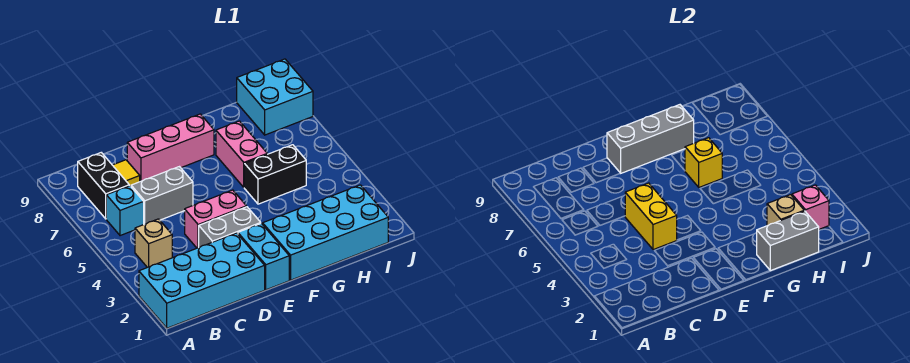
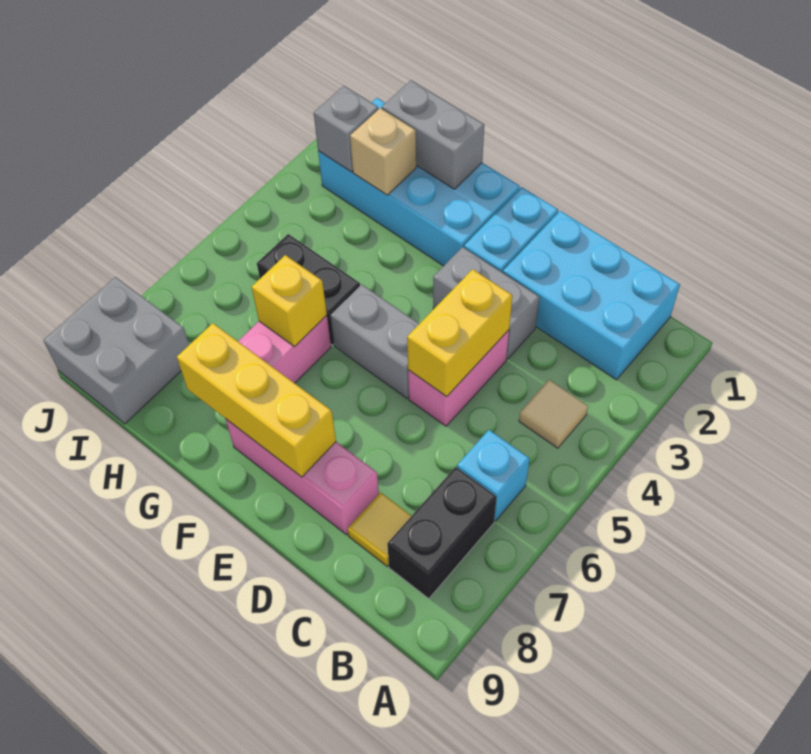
cyan brick A1:D2 level 1 -> cyan brick B1:D2 level 1
tan brick B4 level 1 -> tan tile B4 level 1
grey brick C6:D6 level 1 -> grey brick E5:F5 level 1
pink brick D4:E4 level 1 -> pink brick D4:D5 level 1
grey brick E8:G8 level 2 -> yellow brick E8:G8 level 2
pink brick I2 level 2 -> grey brick I2 level 2
cyan brick I8:J9 level 1 -> grey brick I8:J9 level 1

